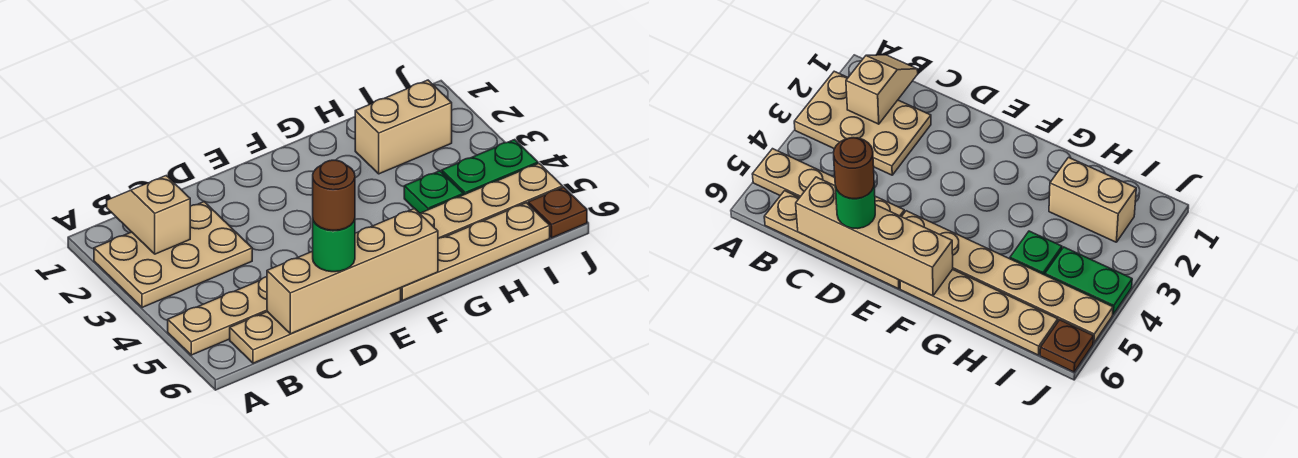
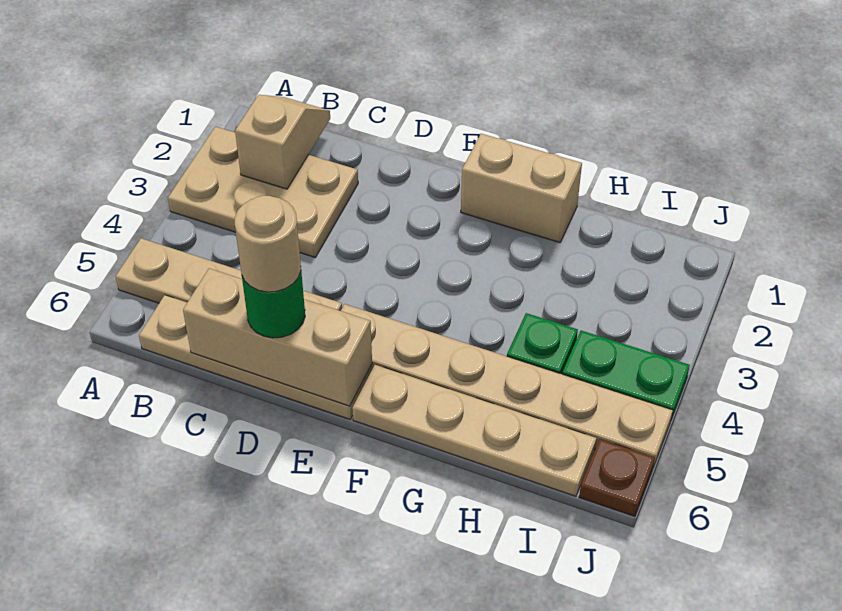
tan brick C6:F6 level 2 -> tan brick C6:E6 level 2
brown round brick D6 level 4 -> tan round brick D6 level 4
tan brick H2:I2 level 1 -> tan brick F1:G1 level 1

